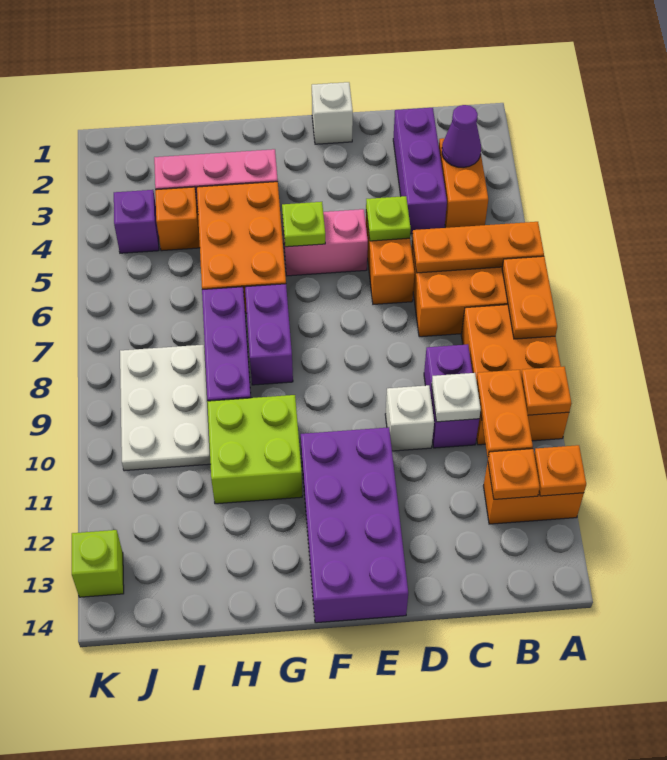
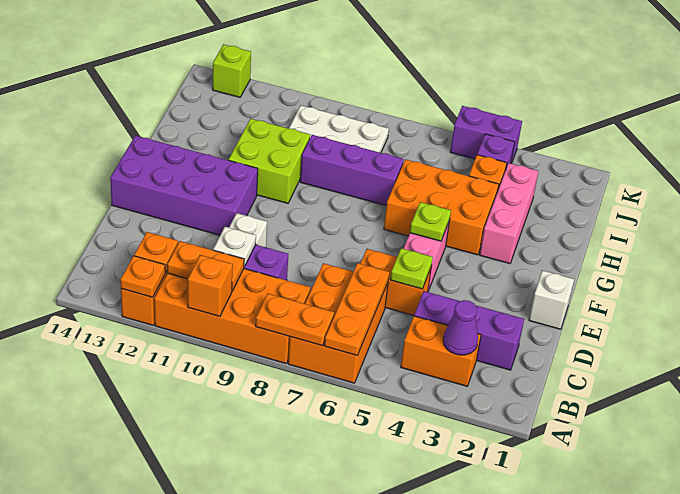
orange brick A8:B10 level 1 -> orange brick A8:B11 level 1
orange plate A10 level 2 -> orange brick A10 level 2
purple brick G7:G8 level 1 -> purple brick K4:K5 level 1

